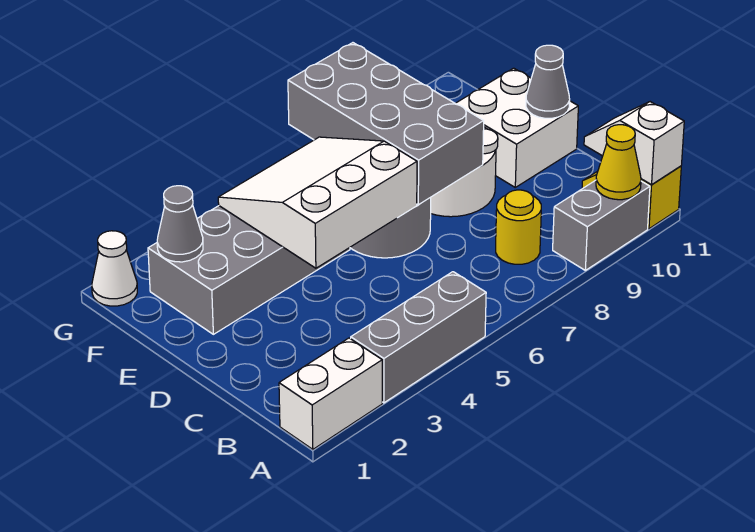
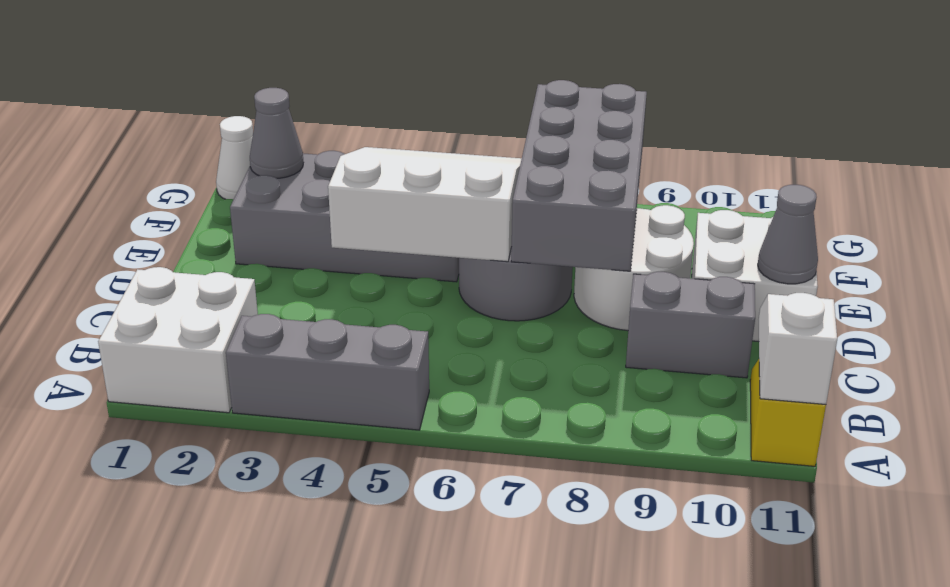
white brick A1:A2 level 1 -> white brick A1:B2 level 1
grey brick A9:A10 level 1 -> grey brick C9:C10 level 1
yellow cone A10 level 2 -> none
yellow round brick B8 level 1 -> none

